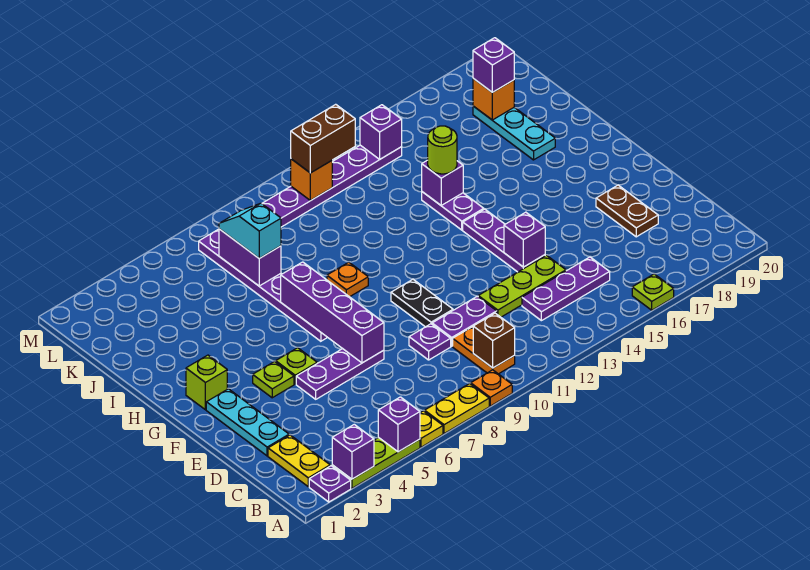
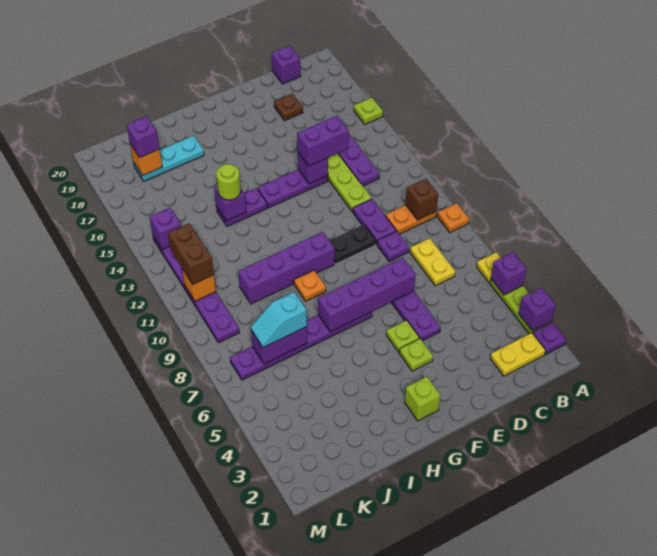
yellow plate A7:A8 level 1 -> yellow plate C7:C8 level 1
none -> purple brick C20 level 1
cyan plate D2:F2 level 1 -> none
none -> purple brick D14:E14 level 3
brown plate D18:E18 level 1 -> brown plate D18 level 1
none -> purple brick G10:J10 level 1

